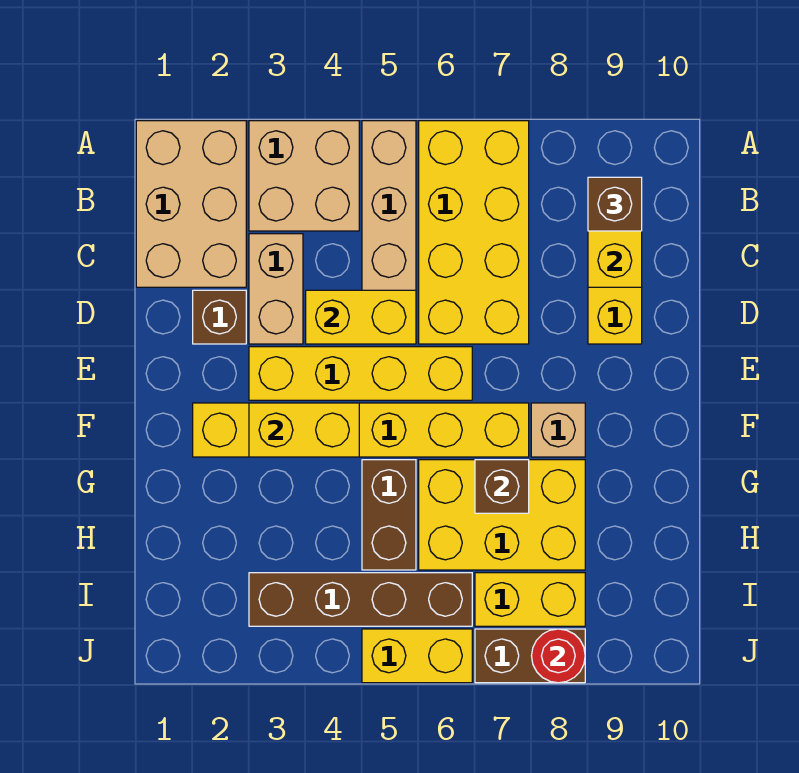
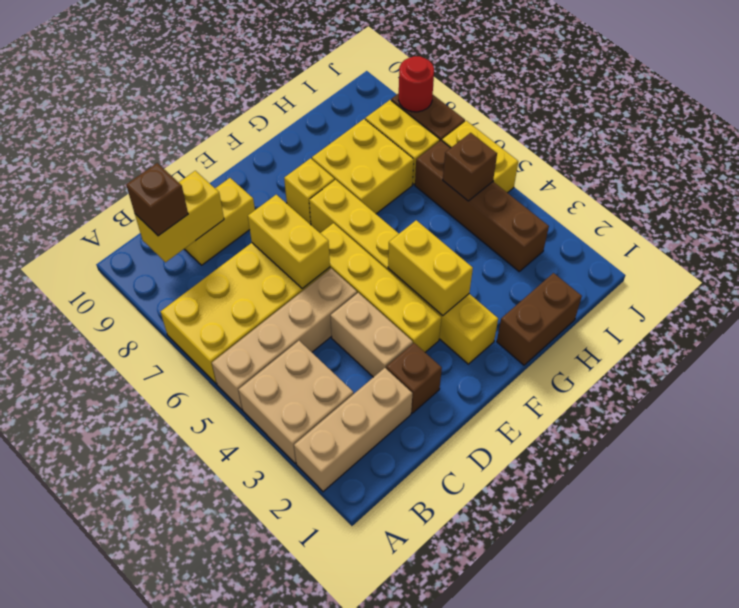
tan brick A1:C2 level 1 -> tan brick A2:C2 level 1
tan brick C3:D3 level 1 -> tan brick D3:D4 level 1
yellow brick D4:D5 level 2 -> yellow brick D6:D7 level 2
tan brick F8 level 1 -> yellow brick F8 level 1
brown brick G5:H5 level 1 -> brown brick G1:H1 level 1
yellow brick G6:H8 level 1 -> yellow brick G7:H8 level 1
brown brick G7 level 2 -> brown brick I5 level 2

